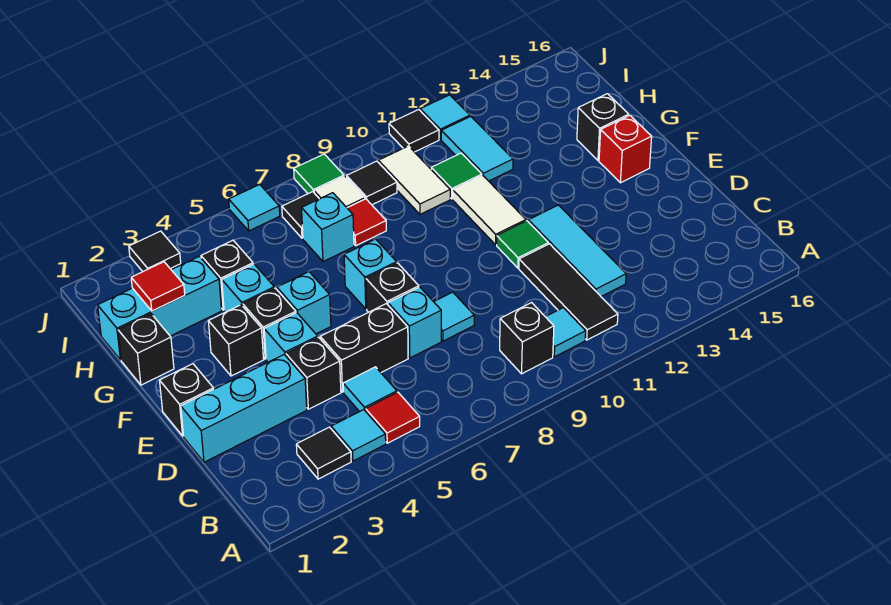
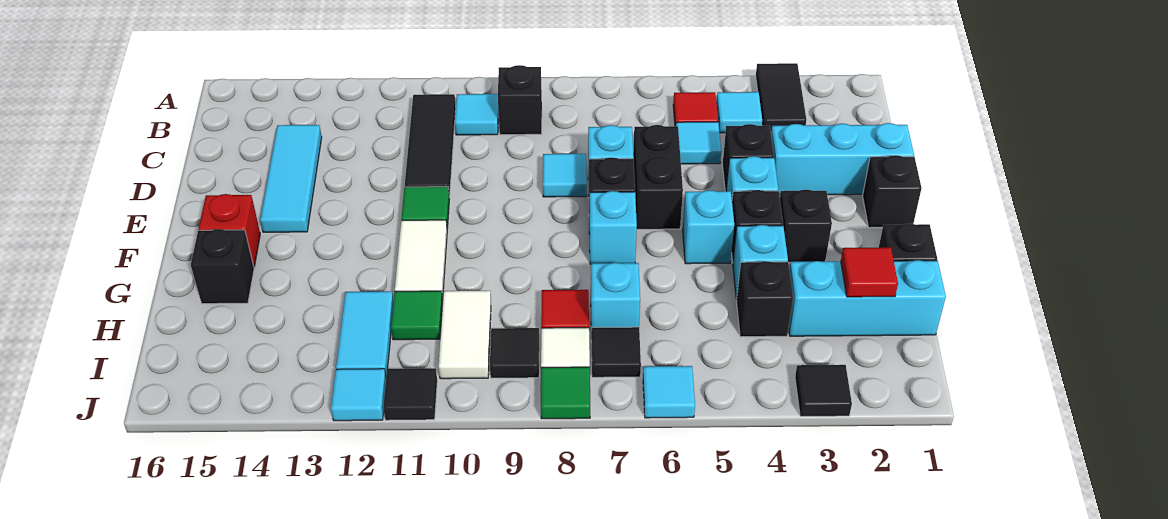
black tile B3 level 1 -> black tile A3:B3 level 1
cyan tile C12:E12 level 1 -> cyan tile C14:E14 level 1
black brick D5:D6 level 1 -> black brick D6:E6 level 1

